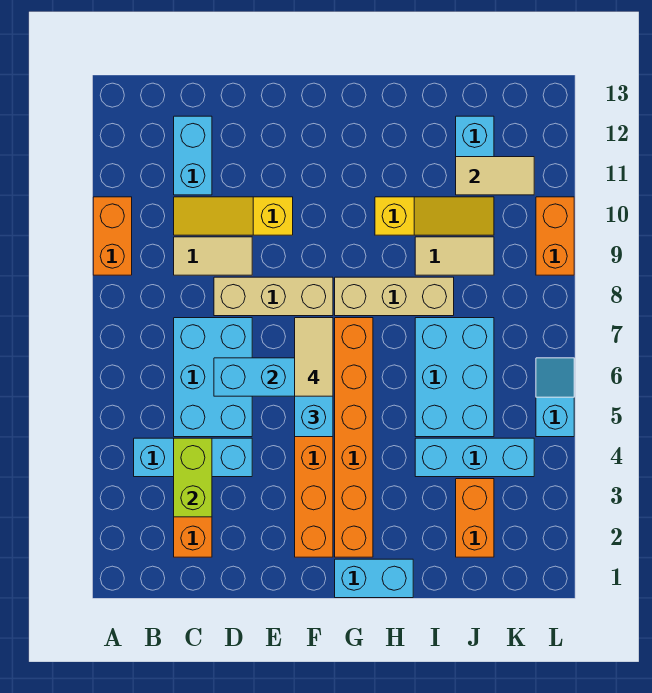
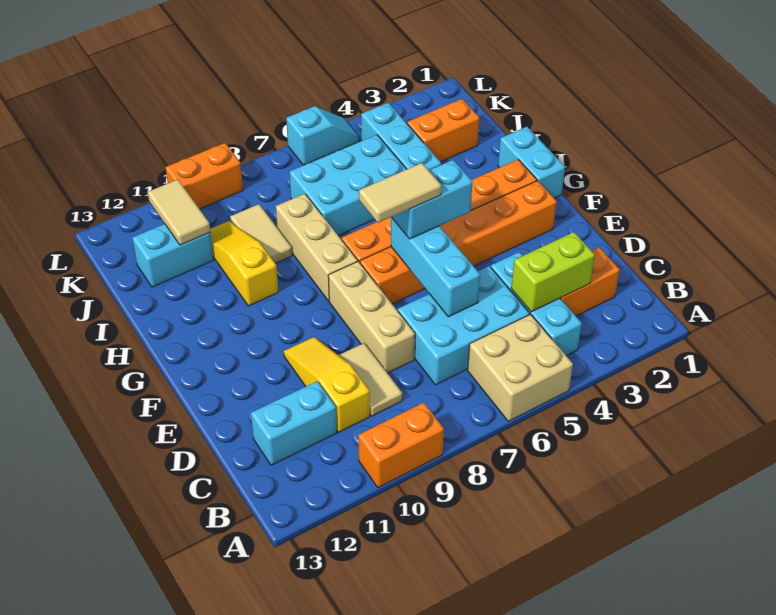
none -> tan brick A5:B6 level 1
yellow slope C10:E10 level 1 top E -> yellow slope C10:E10 level 1 top C
cyan slope L5:L6 level 1 top 5 -> cyan slope L5:L6 level 1 top 6

